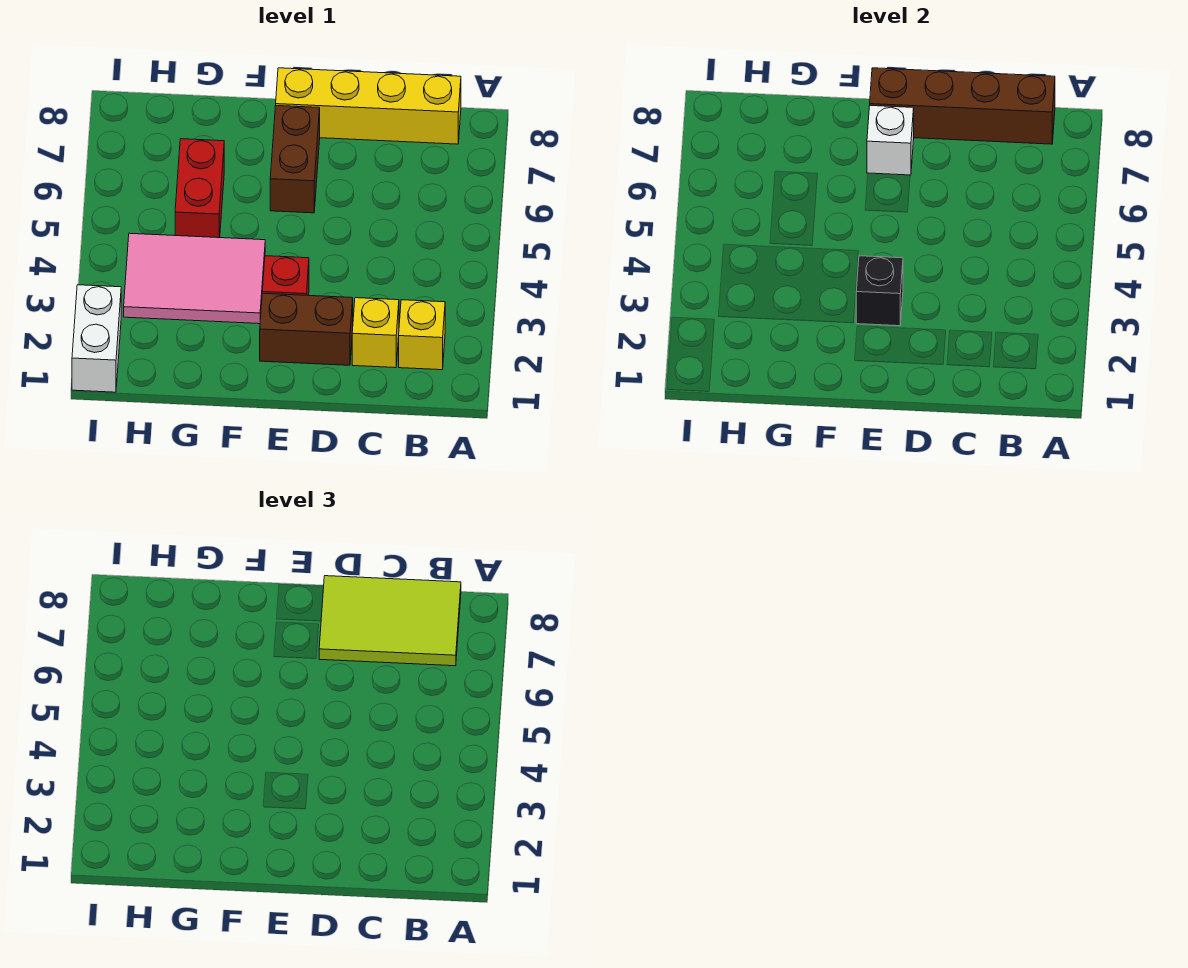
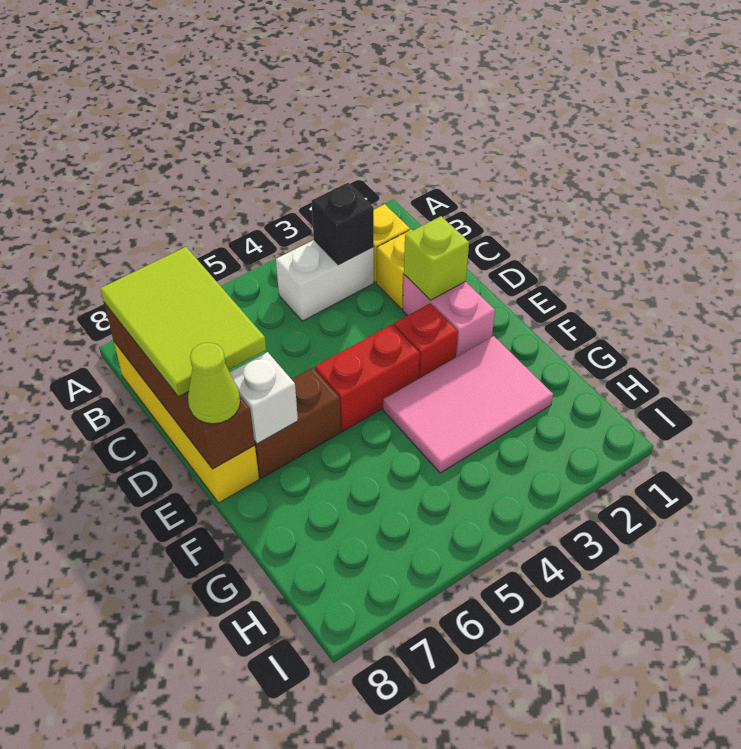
brown brick D2:E2 level 1 -> pink brick D2:E2 level 1
none -> lime brick D2 level 2
black brick E3 level 2 -> black brick B3 level 2
none -> lime cone E8 level 3
pink tile F3:H4 level 1 -> pink tile F2:G4 level 1
red brick G5:G6 level 1 -> red brick E4:E5 level 1
white brick I1:I2 level 1 -> white brick B3:B4 level 1

